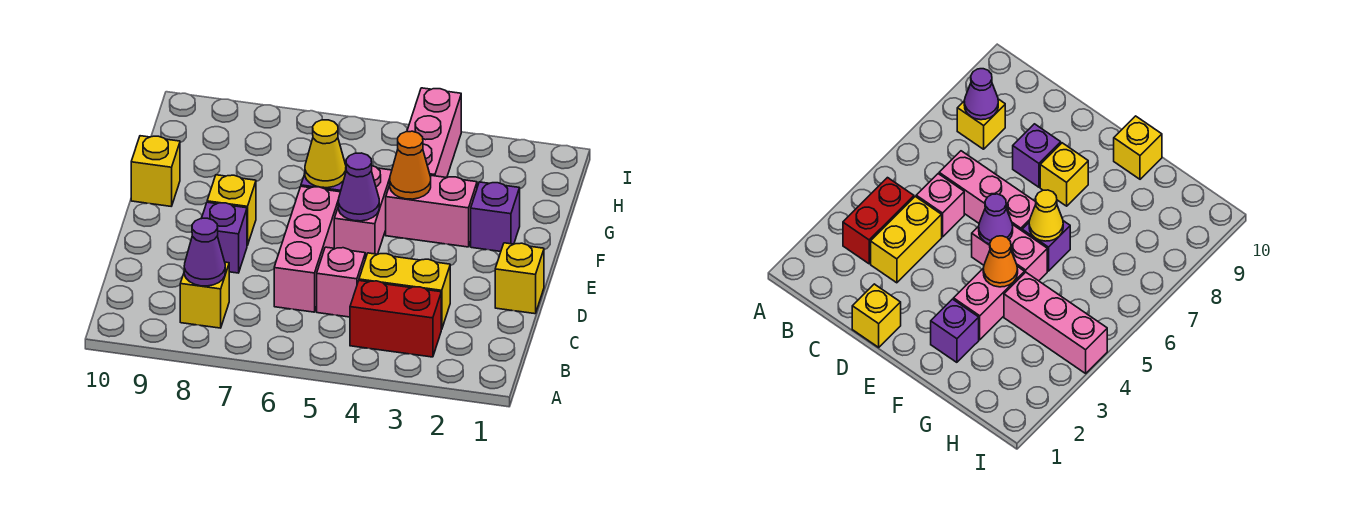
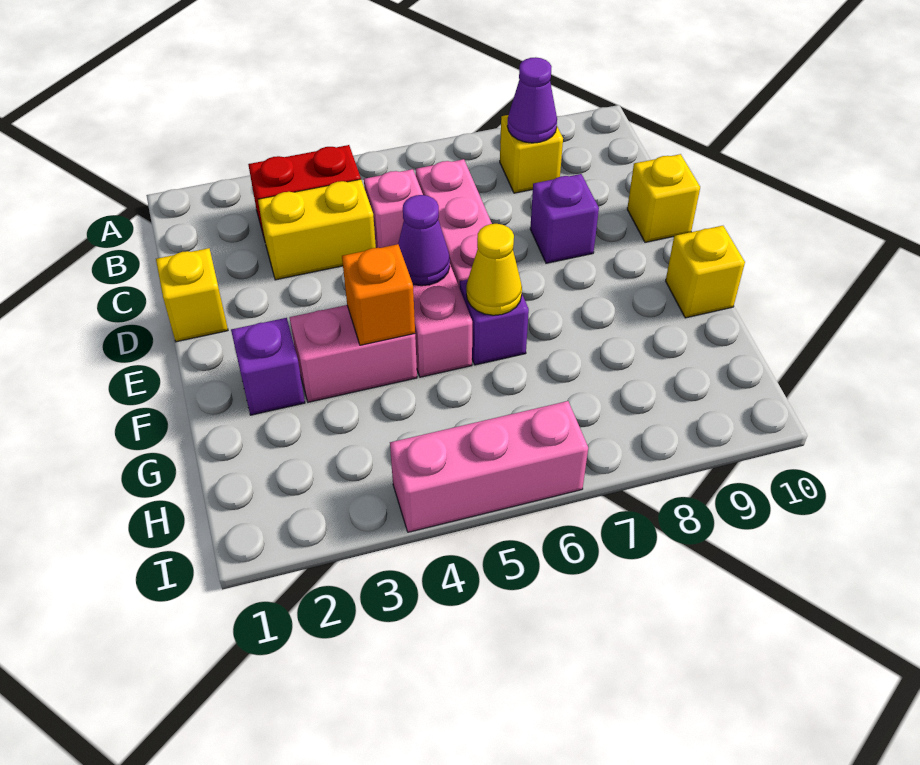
yellow brick E8 level 1 -> yellow brick D10 level 1
orange cone F4 level 2 -> orange brick F4 level 2
pink brick G4:I4 level 1 -> pink brick I4:I6 level 1

